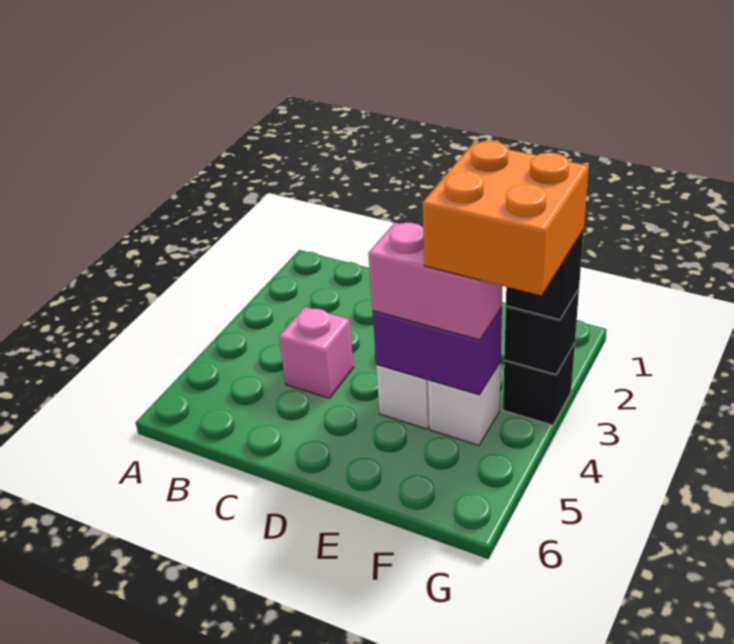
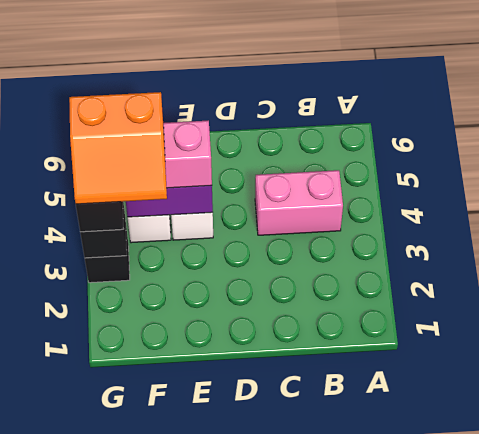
pink brick C4 level 1 -> pink brick B4:C4 level 1
orange brick F3:G4 level 4 -> orange slope F3:G4 level 4 top 4

